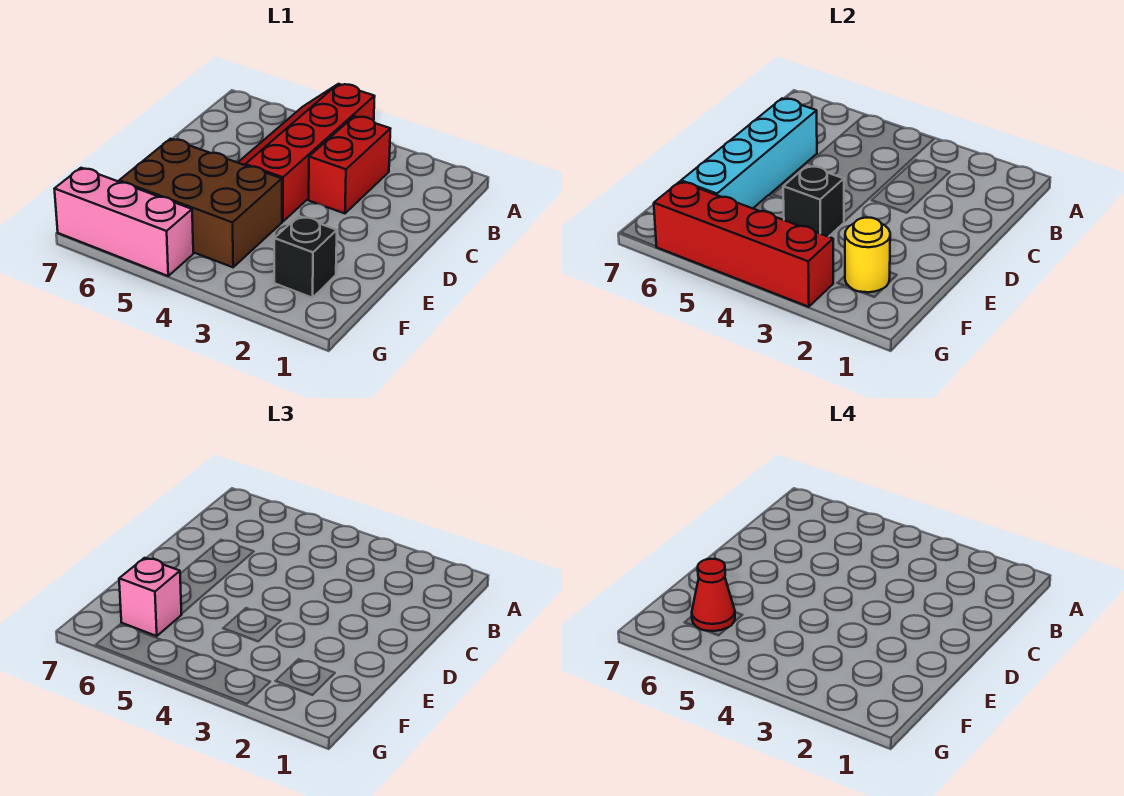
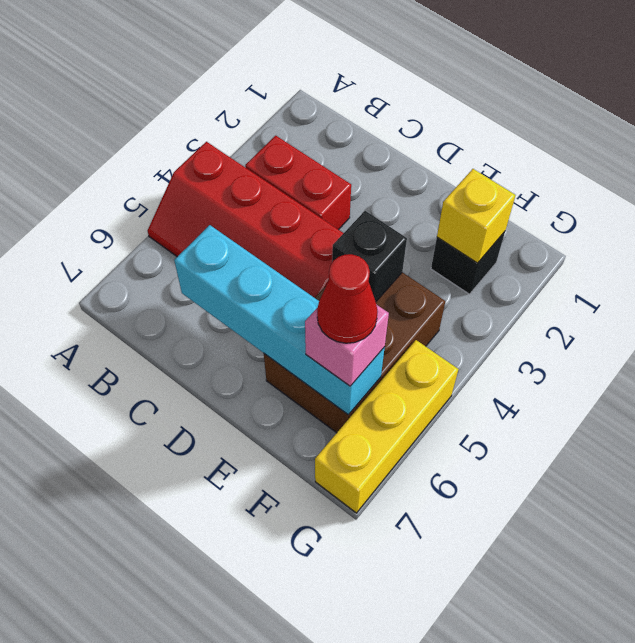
yellow round brick F2 level 2 -> yellow brick F2 level 2
red brick G3:G6 level 2 -> none
pink brick G5:G7 level 1 -> yellow brick G5:G7 level 1

